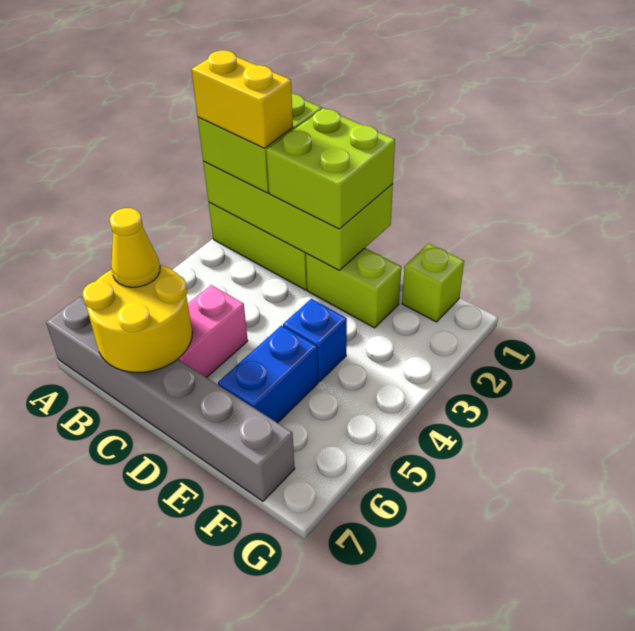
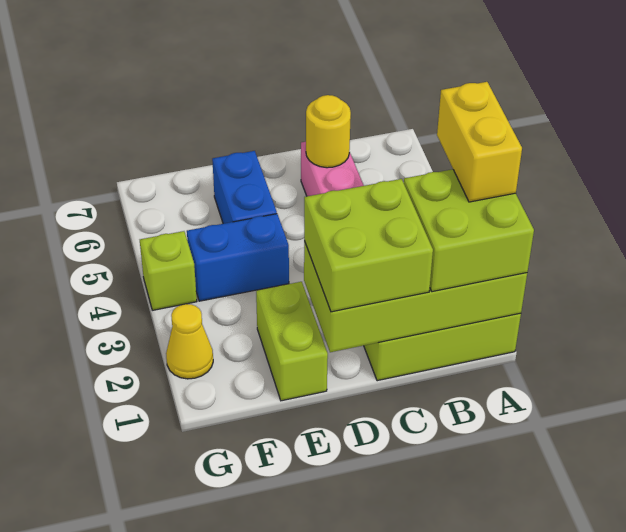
yellow brick A2:B2 level 4 -> yellow brick A2:A3 level 4
grey brick A7:F7 level 1 -> none
yellow round brick B6:C7 level 2 -> yellow round brick C6 level 2
yellow cone B6 level 3 -> yellow cone G2 level 1
lime brick D2:E2 level 1 -> lime brick E1:E2 level 1
blue brick E4 level 1 -> blue brick E4:F4 level 1
lime brick F1 level 1 -> lime brick G4 level 1

